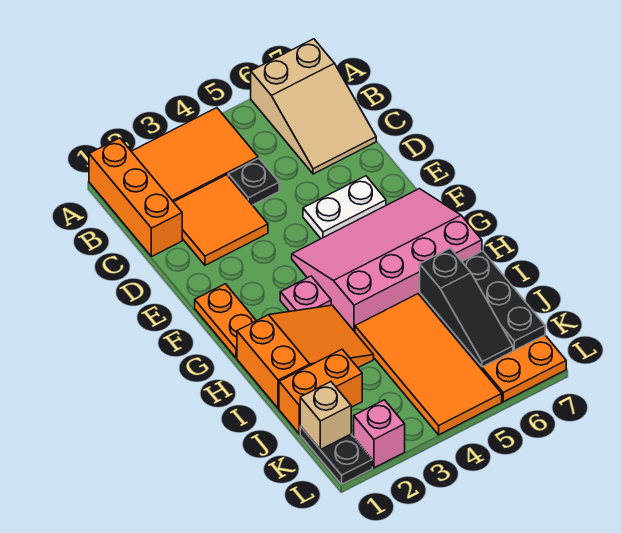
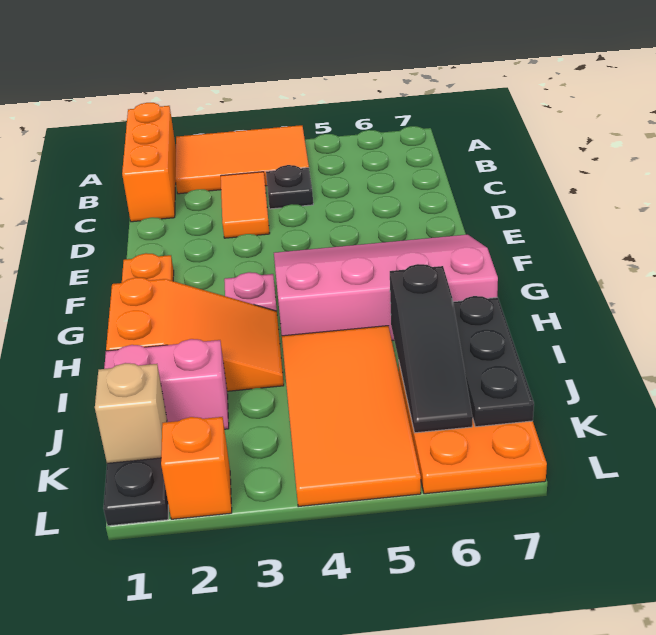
tan slope A6:C7 level 1 top A -> none
orange tile C2:D3 level 1 -> orange tile C3:D3 level 1
white plate E5:E6 level 1 -> none
orange brick J1:J2 level 1 -> pink brick J1:J2 level 1
pink brick L2 level 1 -> orange brick L2 level 1

